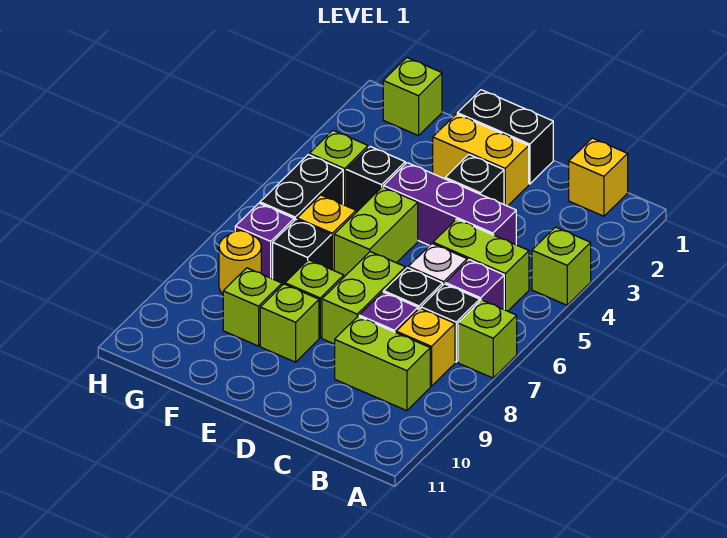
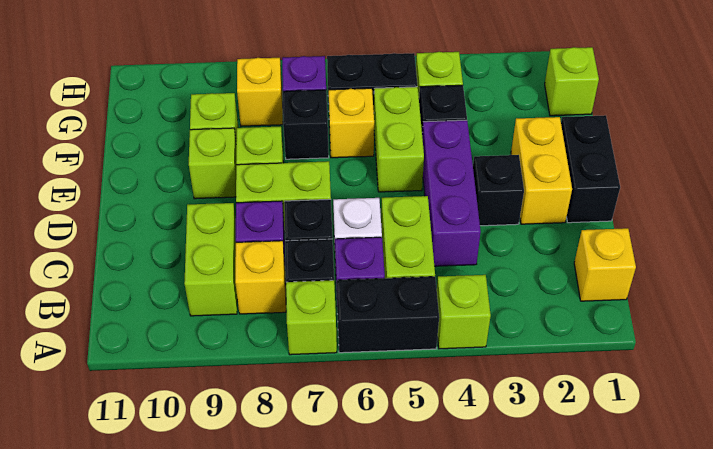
none -> black brick A5:A6 level 1
lime brick E5:E6 level 1 -> lime brick E5:F5 level 1
yellow round brick G8 level 1 -> yellow brick G8 level 1

